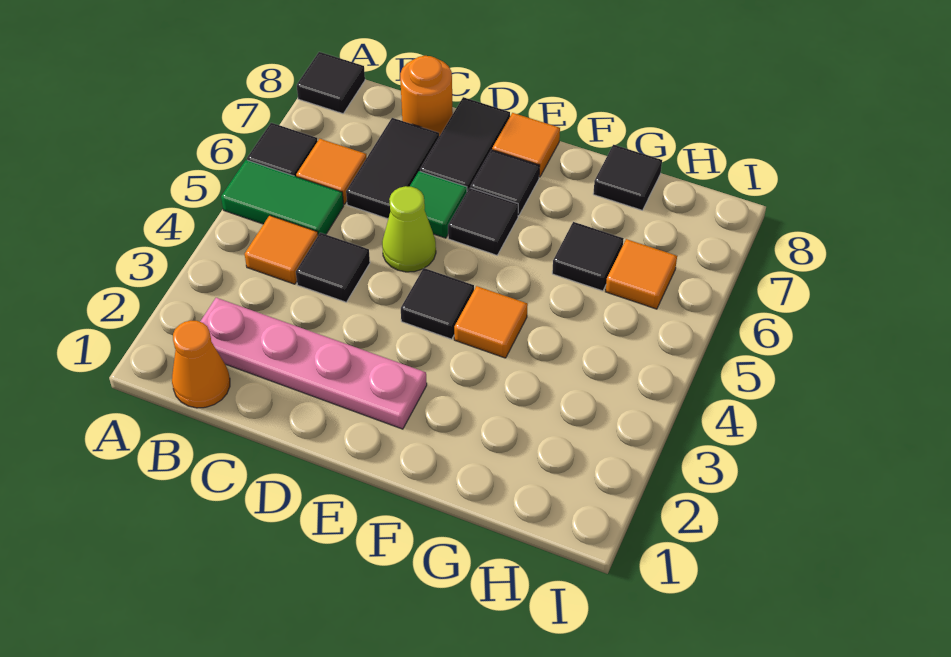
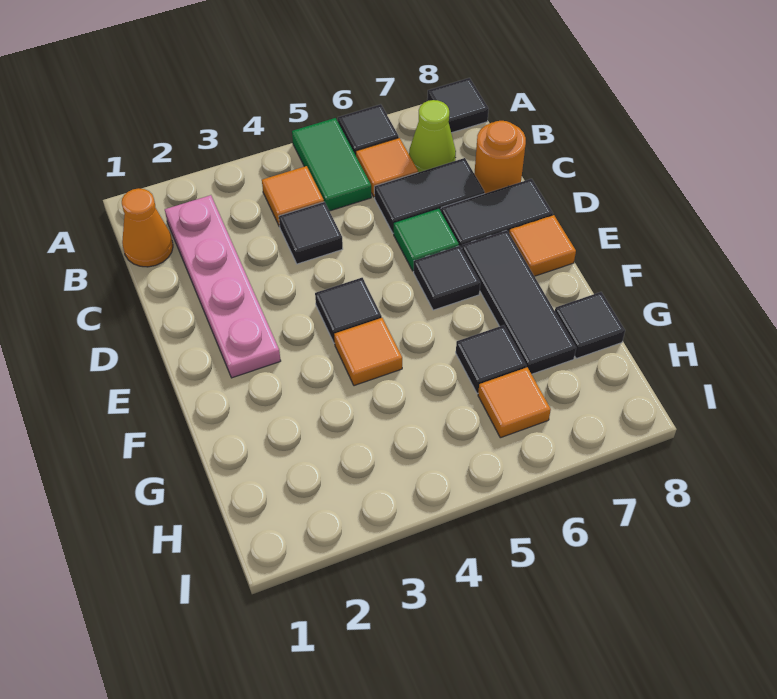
lime cone D5 level 1 -> lime cone B7 level 1
black tile E7 level 1 -> black tile E7:G7 level 1

